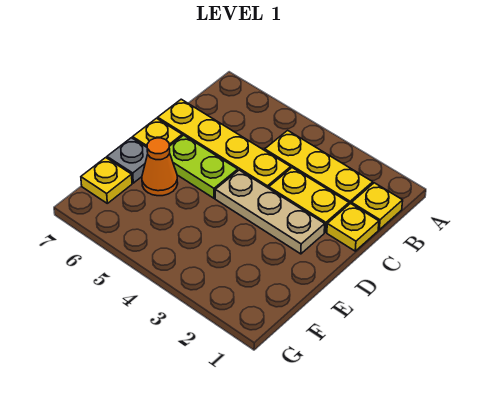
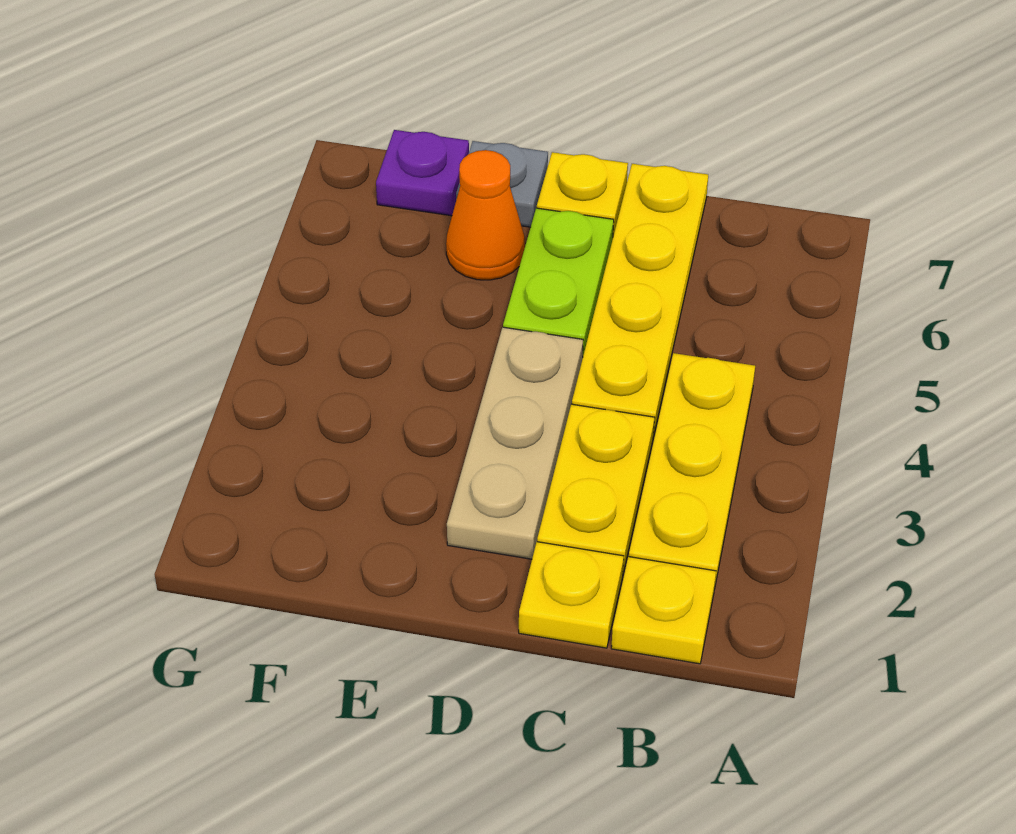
yellow plate F7 level 1 -> purple plate F7 level 1

